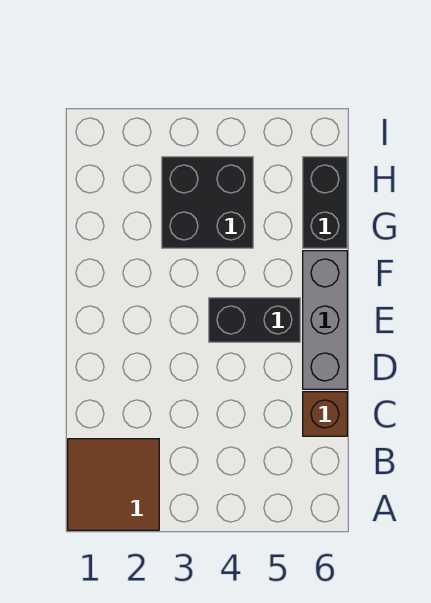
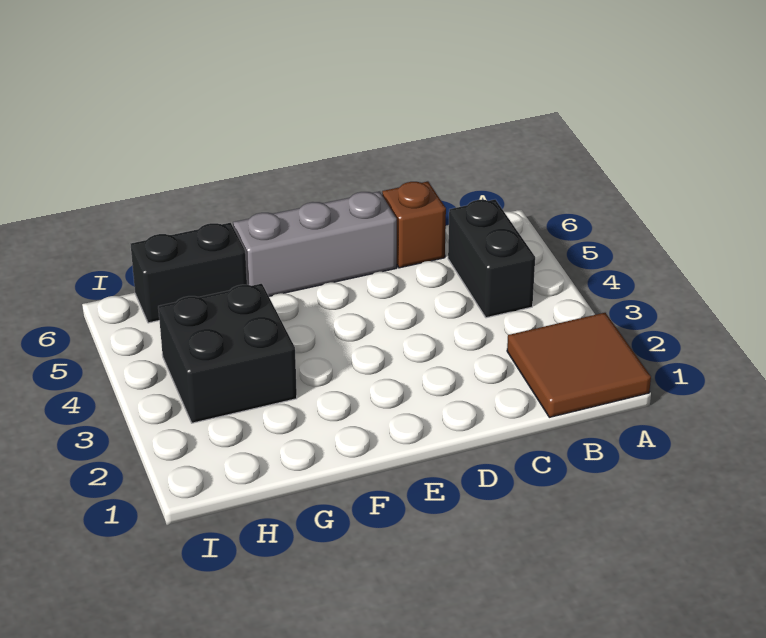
black brick E4:E5 level 1 -> black brick B4:B5 level 1

